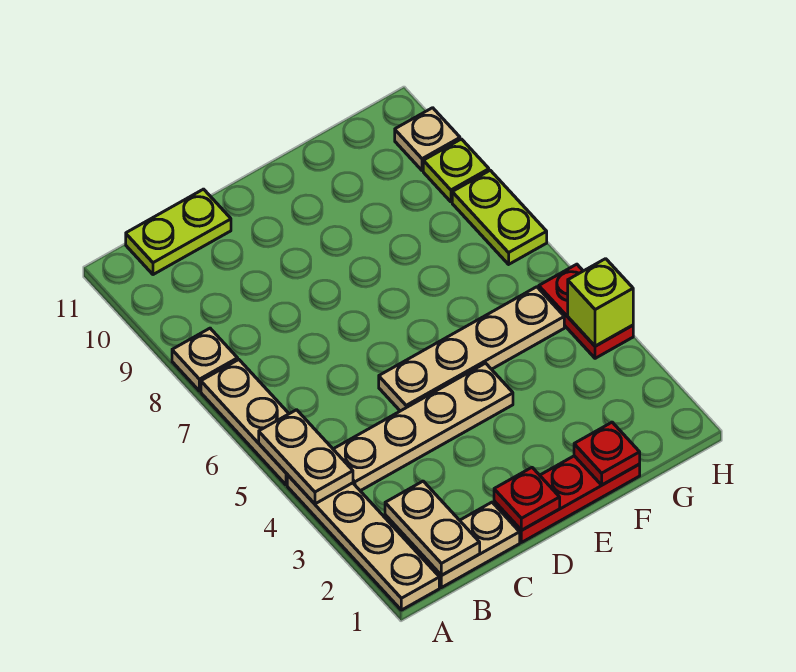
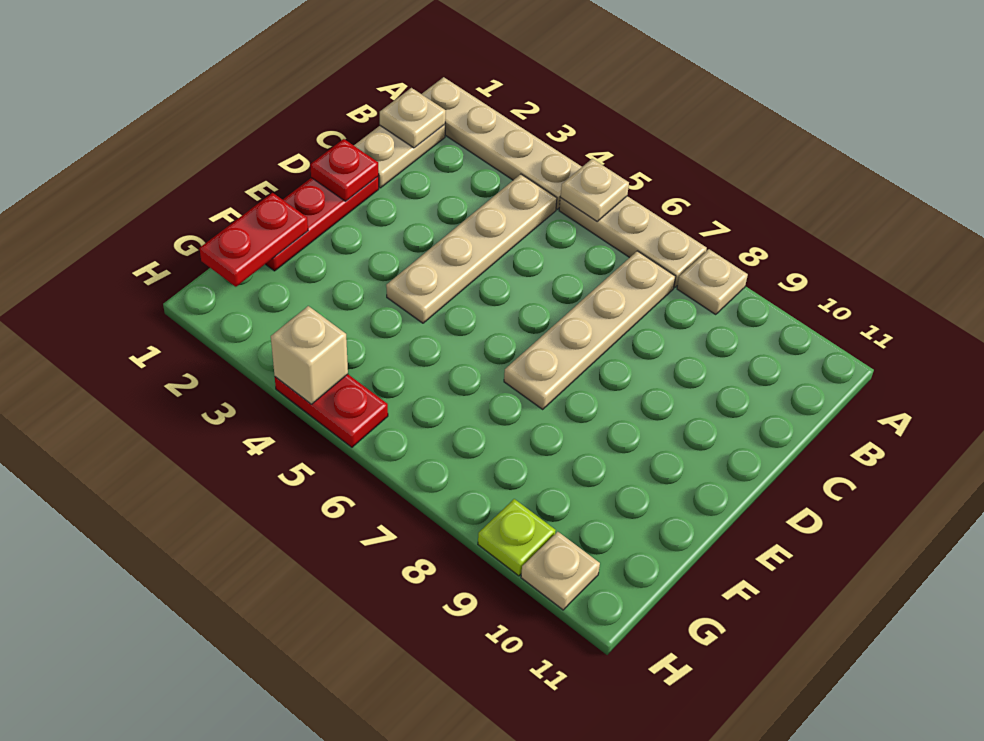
tan plate A4:A5 level 2 -> tan plate A5 level 2
tan plate B1:B2 level 2 -> tan plate B1 level 2
lime plate B11:C11 level 1 -> none
tan plate D5:G5 level 1 -> tan plate B7:E7 level 1
red plate F1 level 2 -> red plate F1:G1 level 2
lime brick H4 level 2 -> tan brick H4 level 2
lime plate H7:H8 level 1 -> none

